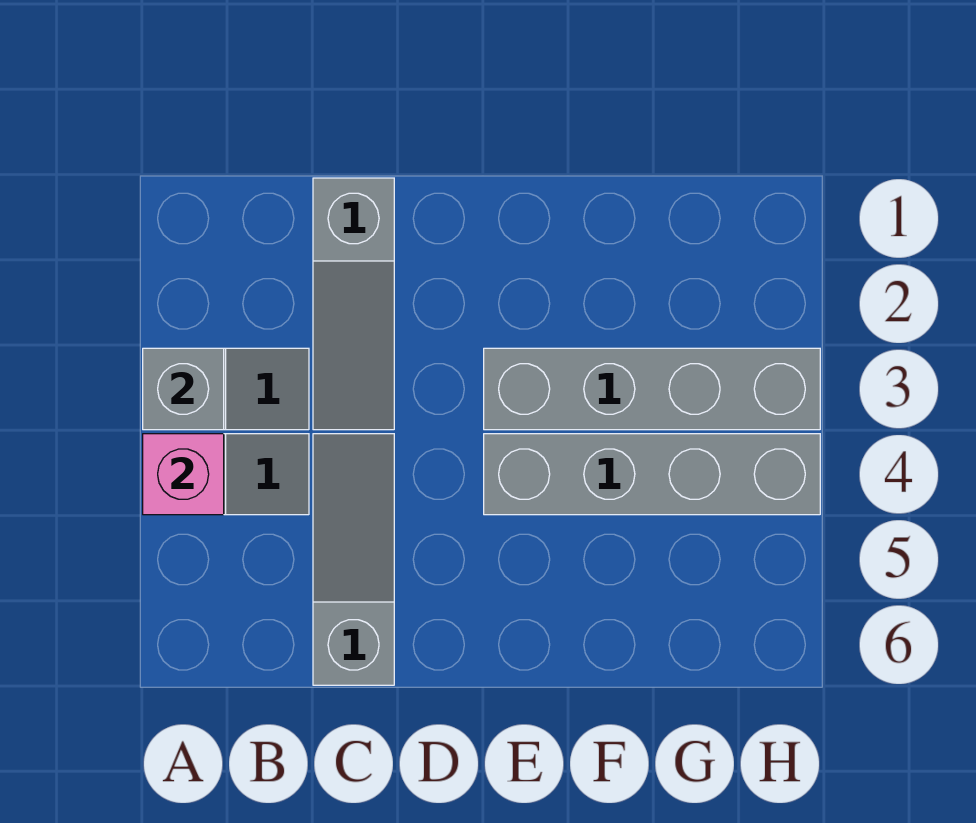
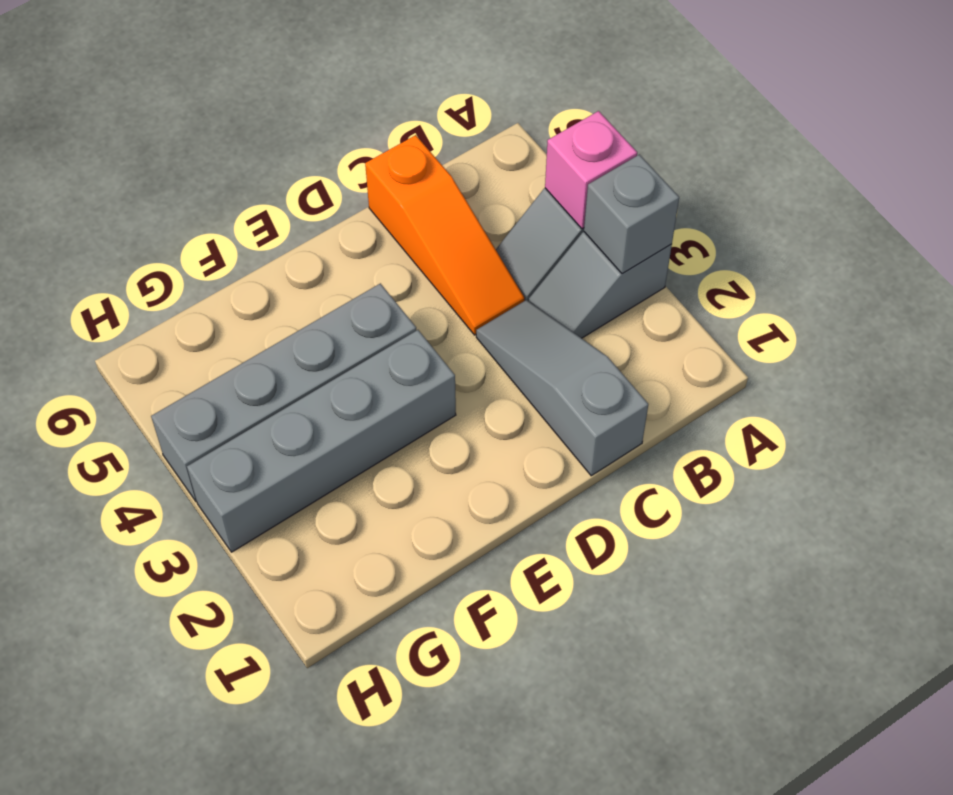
grey slope C4:C6 level 1 top 6 -> orange slope C4:C6 level 1 top 6

